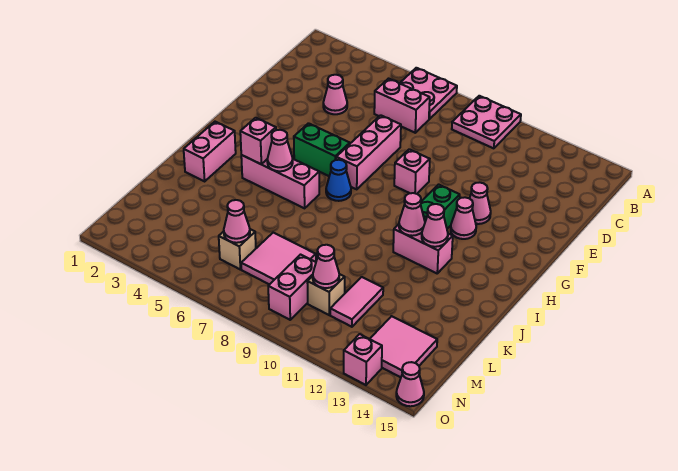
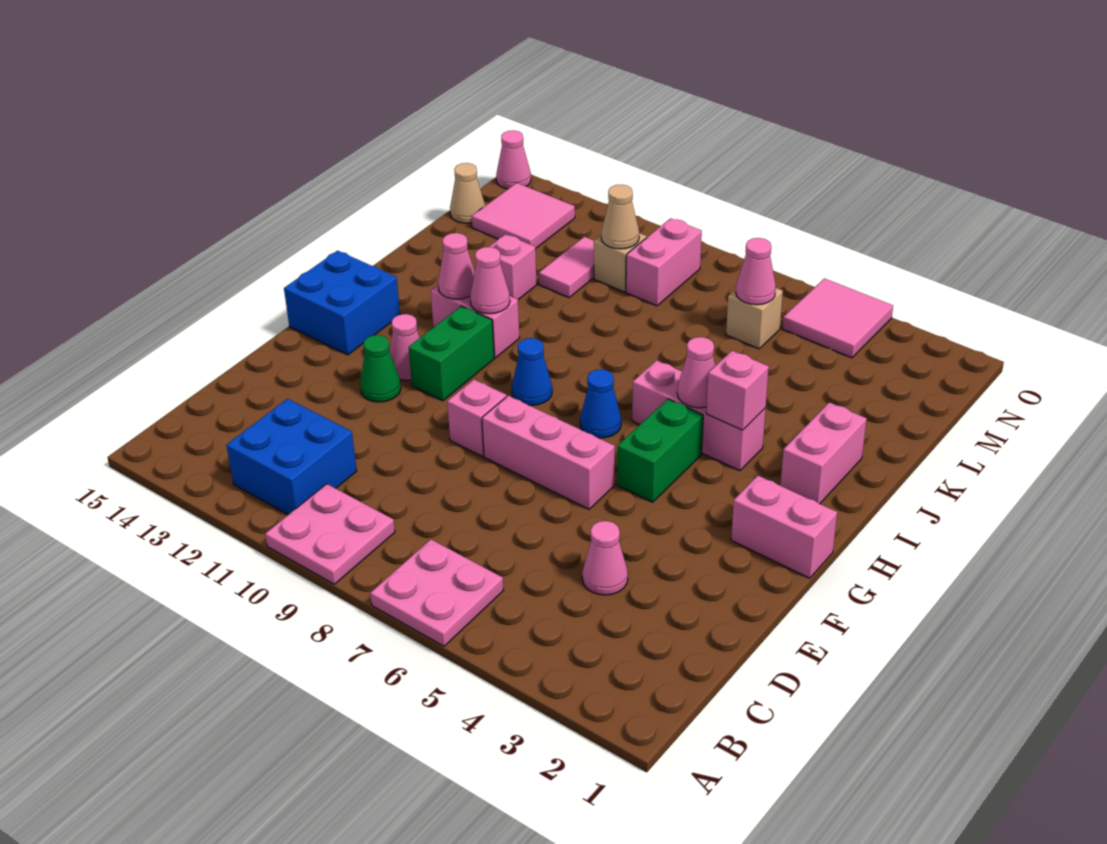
none -> blue brick B11:C12 level 1
pink brick C6:C7 level 1 -> pink brick G1:G2 level 1
pink brick E7:G7 level 1 -> pink brick F6:F8 level 1
pink cone F12 level 1 -> green cone F12 level 1
green brick G5:G6 level 1 -> green brick G5:H5 level 1
none -> blue brick G14:H15 level 1
none -> blue cone H9 level 1
pink tile L7:M8 level 1 -> pink tile N4:O5 level 1
pink cone M10 level 2 -> tan cone M10 level 2
none -> tan cone M15 level 1
pink brick O13 level 1 -> pink brick K12 level 1

